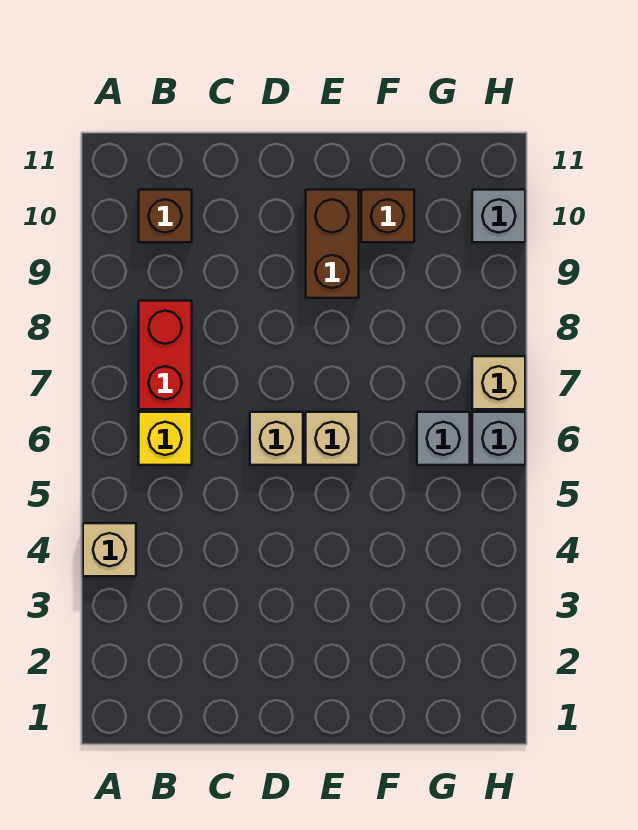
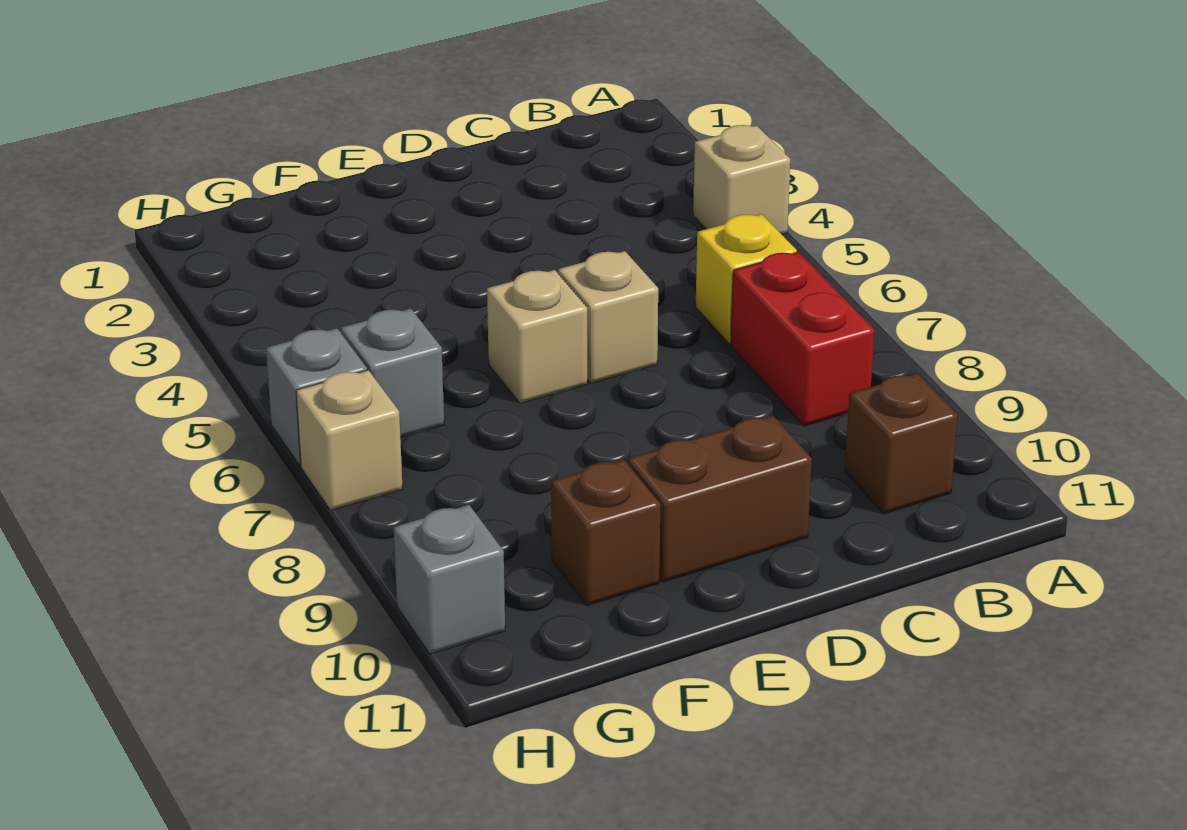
brown brick E9:E10 level 1 -> brown brick D10:E10 level 1

